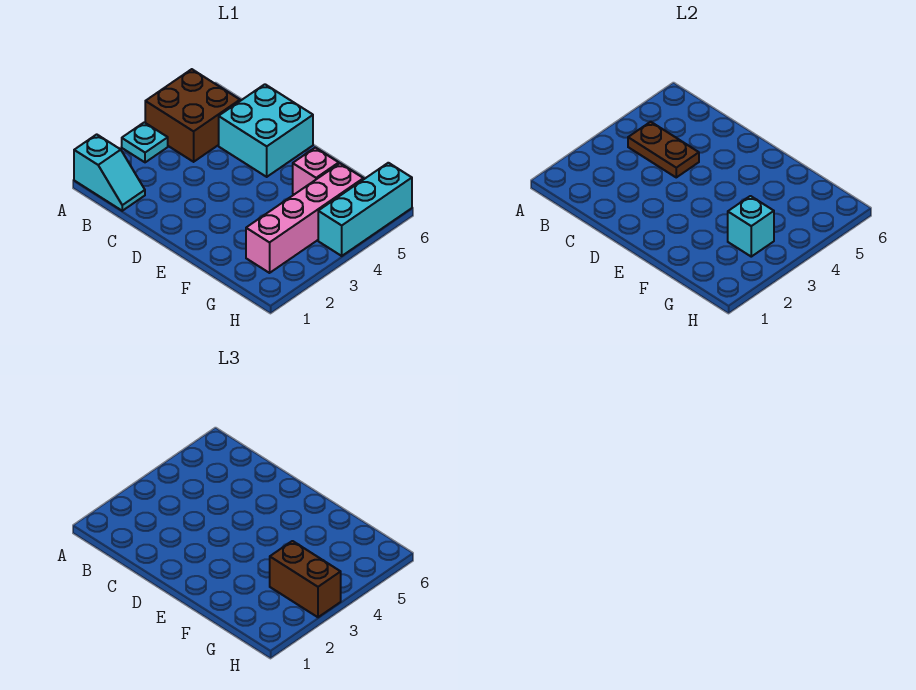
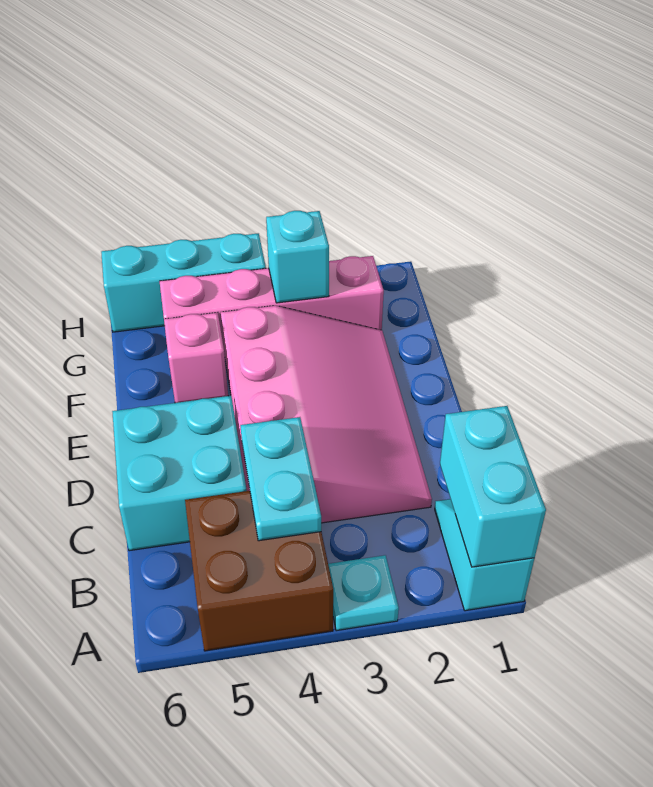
none -> cyan brick A1:B1 level 2
brown plate B4:C4 level 2 -> cyan plate B4:C4 level 2
none -> pink slope C2:F4 level 1 top 4
brown brick G3:H3 level 3 -> none

